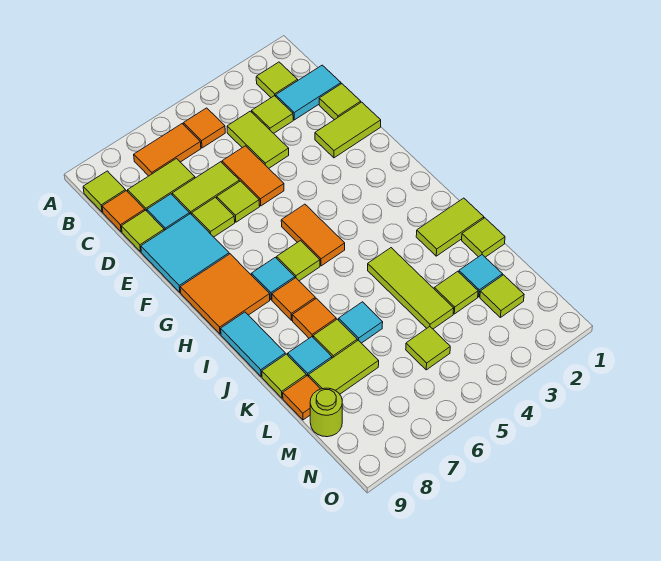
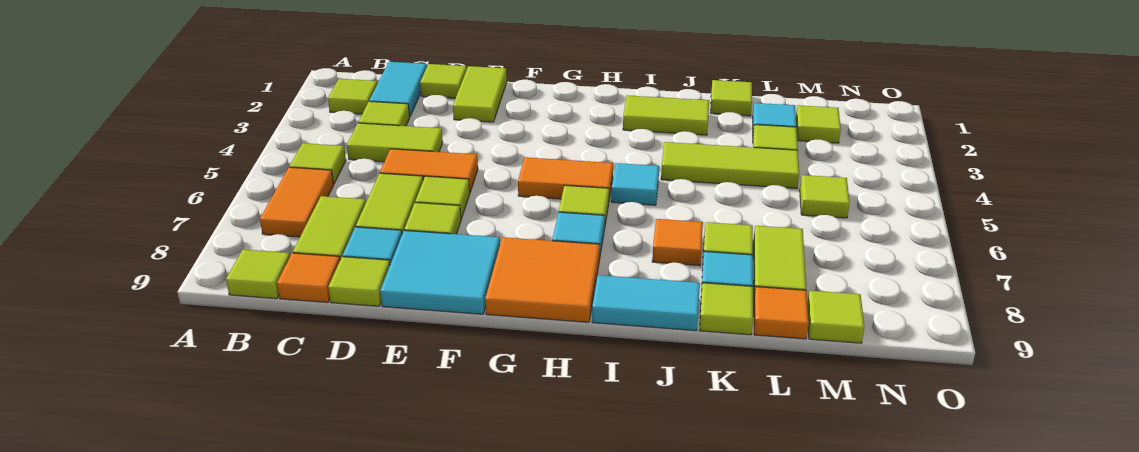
orange tile B5 level 1 -> lime tile B5 level 1
orange tile I7 level 1 -> none
lime tile J1:J2 level 1 -> lime tile I2:J2 level 1
cyan tile K6 level 1 -> cyan tile I5 level 1
lime round brick M9 level 1 -> lime tile M9 level 1

